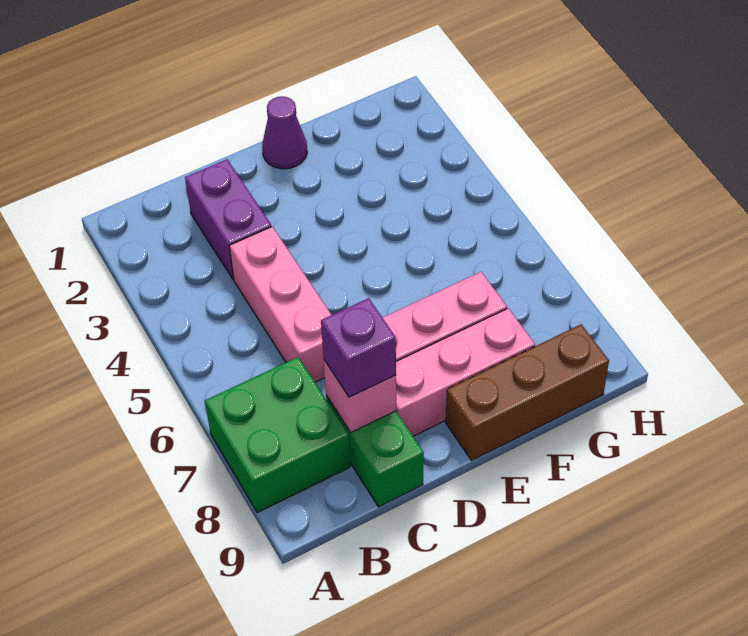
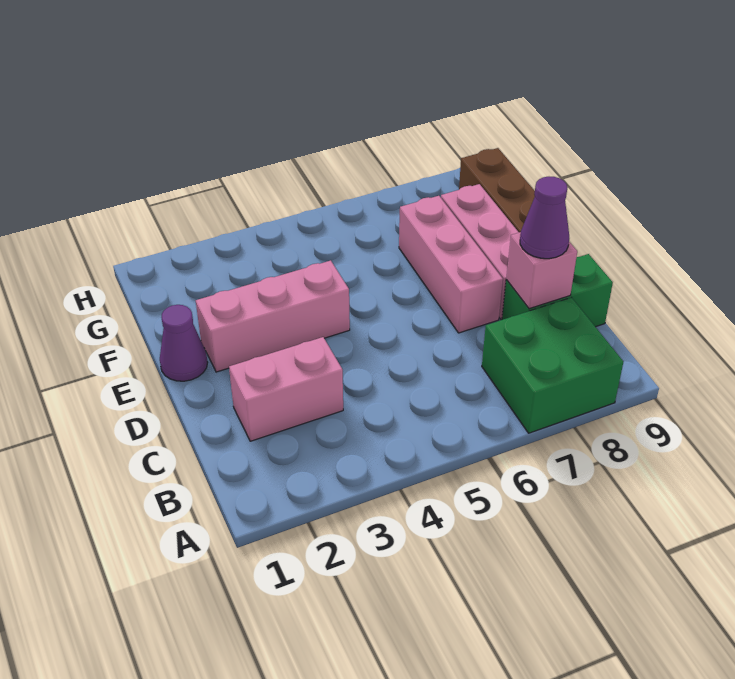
purple brick C2:C3 level 1 -> pink brick C2:C3 level 1
pink brick C4:C6 level 1 -> pink brick E2:E4 level 1
purple brick C8 level 3 -> purple cone C8 level 3

